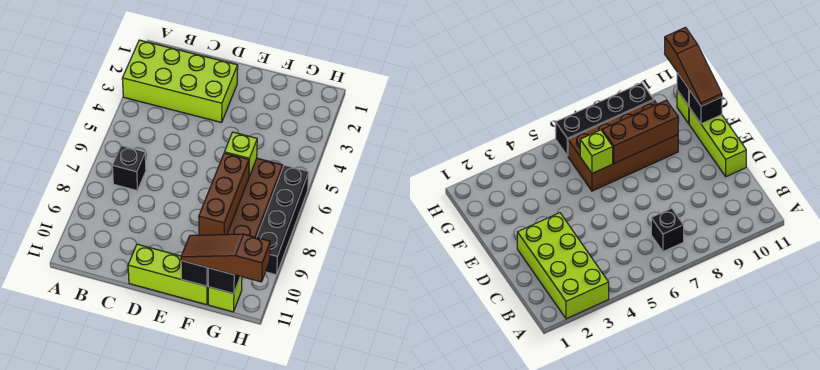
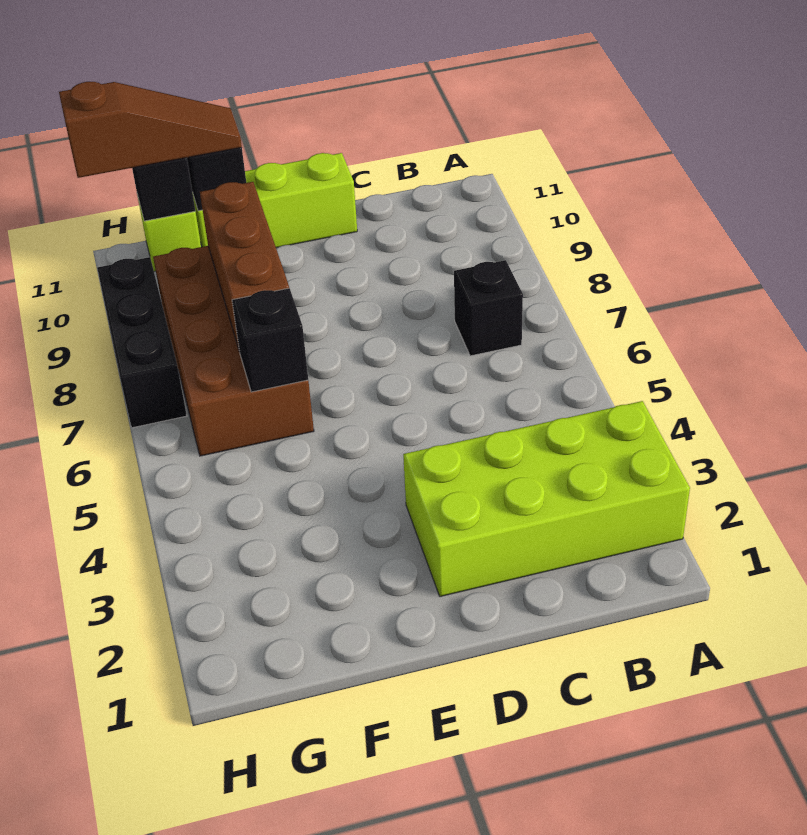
lime brick F6 level 2 -> black brick F6 level 2
black brick H6:H9 level 1 -> black brick H7:H9 level 1

